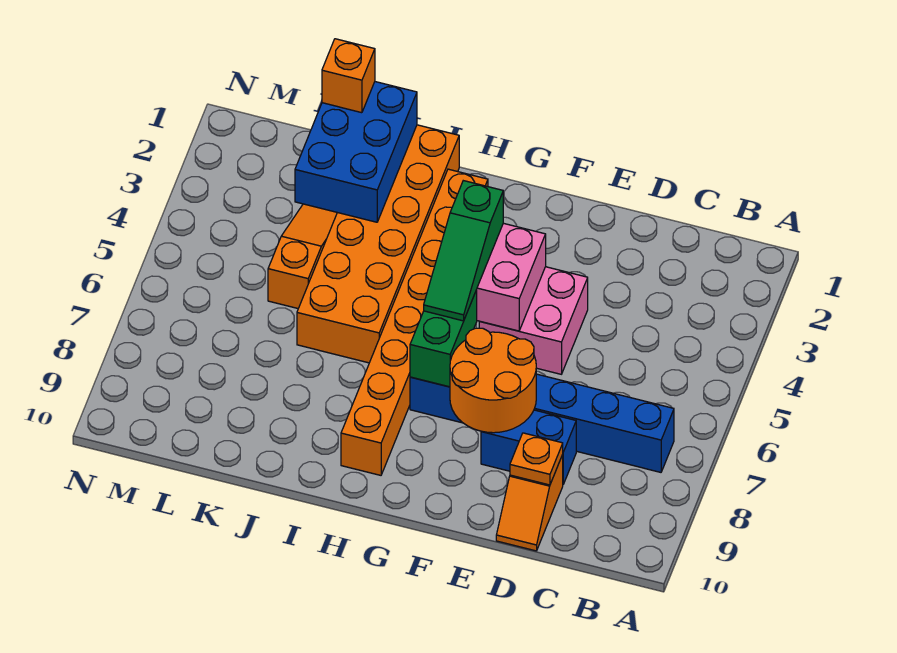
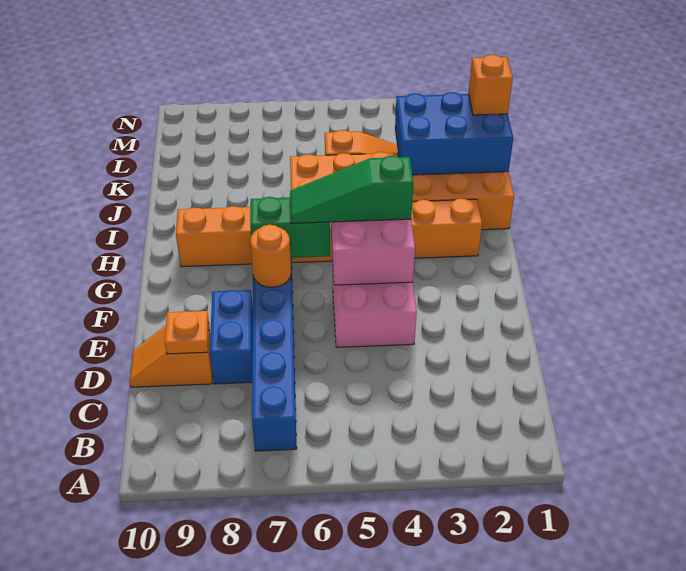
orange round brick E7:F8 level 2 -> orange round brick F7 level 2

